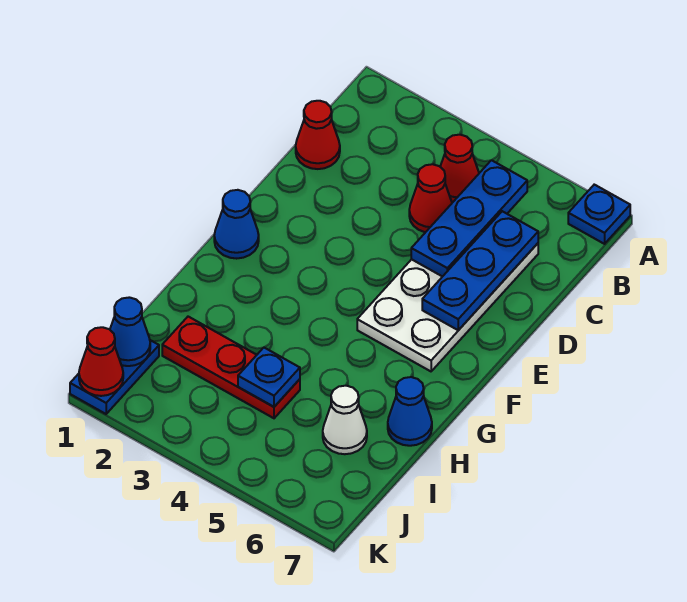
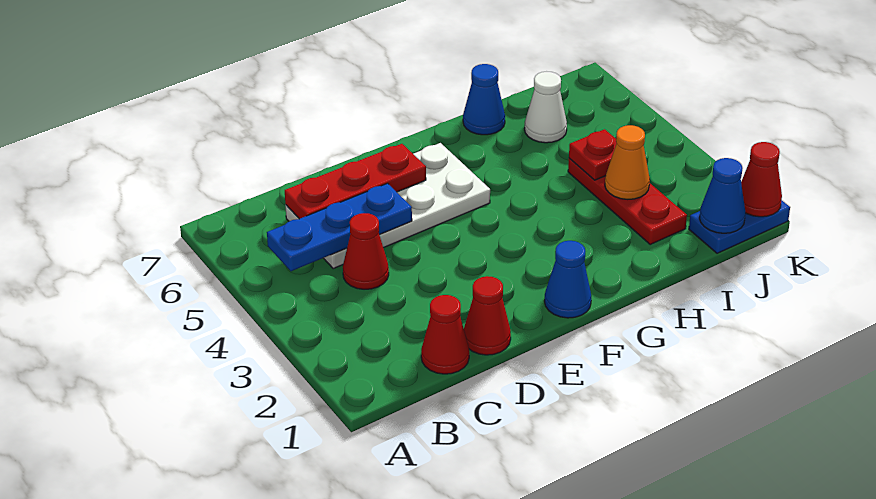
blue plate A7 level 1 -> none
red cone B4 level 1 -> red cone D1 level 1
blue plate C6:E6 level 2 -> red plate C6:E6 level 2
none -> orange cone I3 level 2
blue plate I4 level 2 -> red plate I4 level 2

